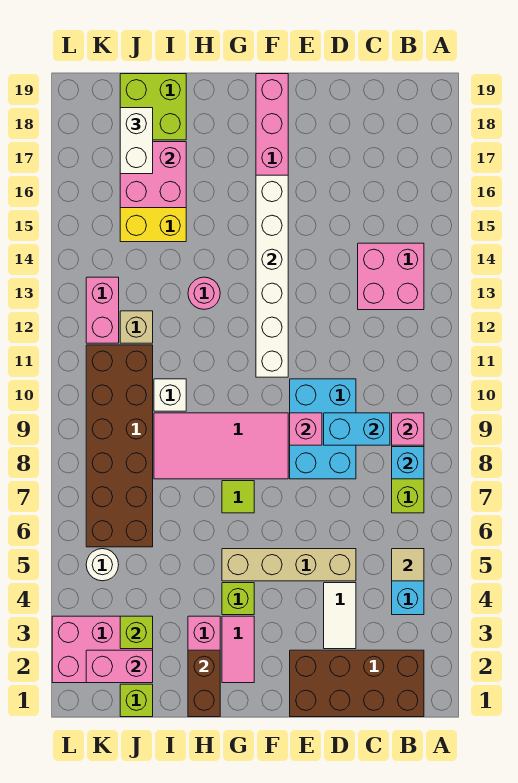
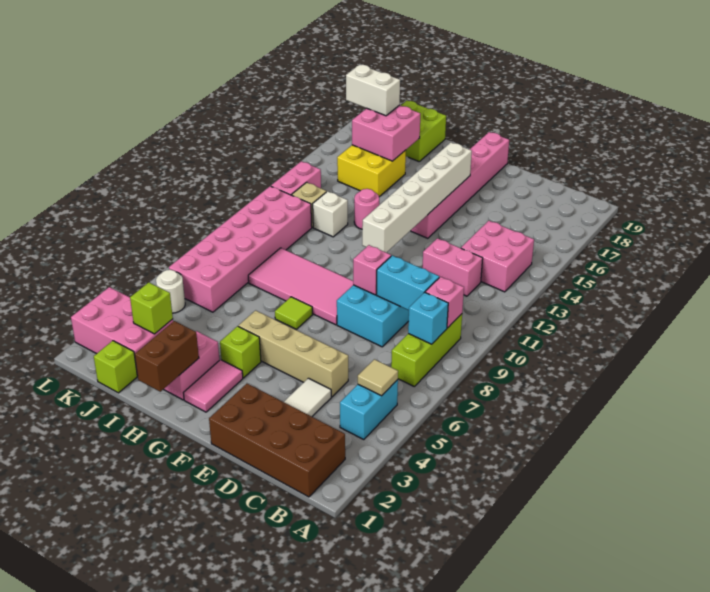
white brick I10 level 1 -> white brick I12 level 1
pink brick J2:K2 level 2 -> pink brick C12:D12 level 1
brown brick J6:K11 level 1 -> pink brick J6:K11 level 1
white brick J17:J18 level 3 -> white brick J17:K17 level 3

